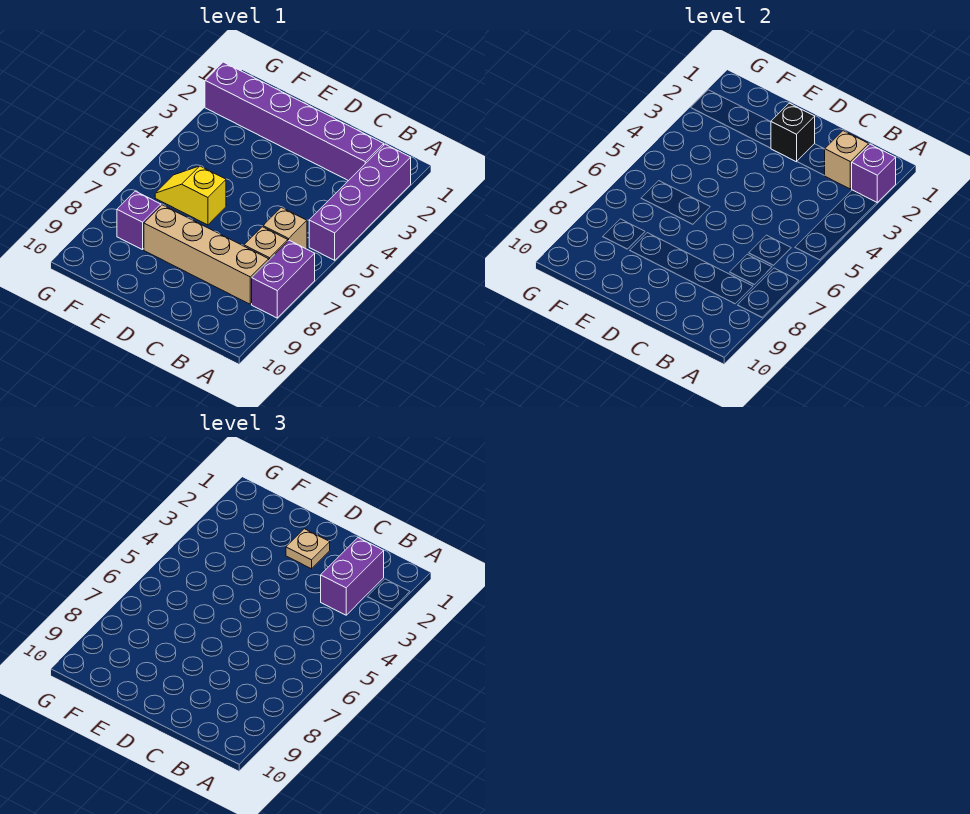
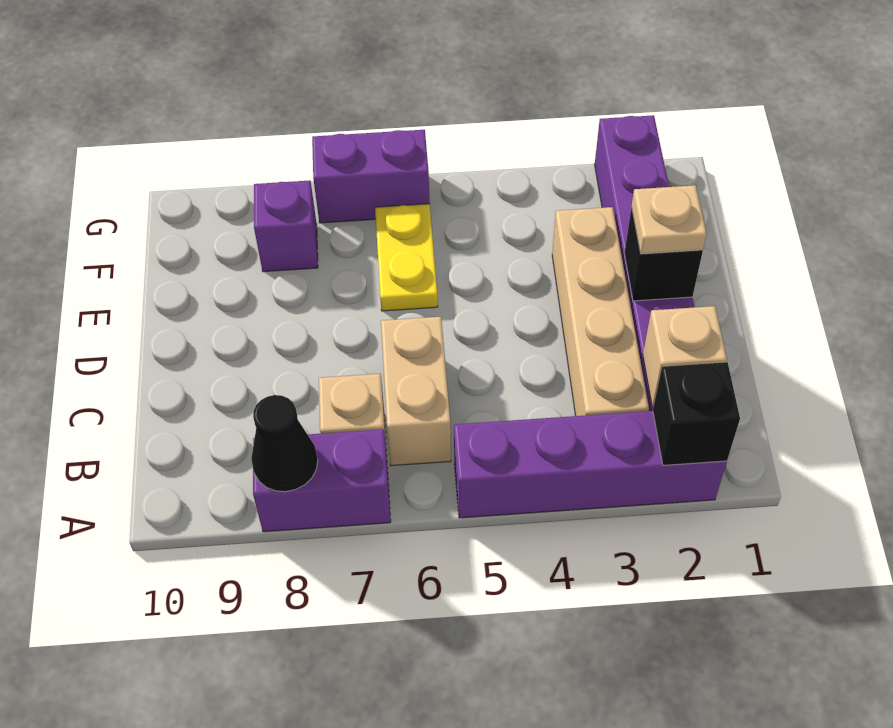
purple brick A2 level 2 -> black brick A2 level 2
none -> black cone A8 level 2
purple brick B2:B3 level 3 -> purple brick G6:G7 level 1
tan brick B6 level 1 -> tan brick B6:C6 level 1
tan brick B8:E8 level 1 -> tan brick B3:E3 level 1
yellow slope E6:F6 level 1 top E -> yellow plate E6:F6 level 1

